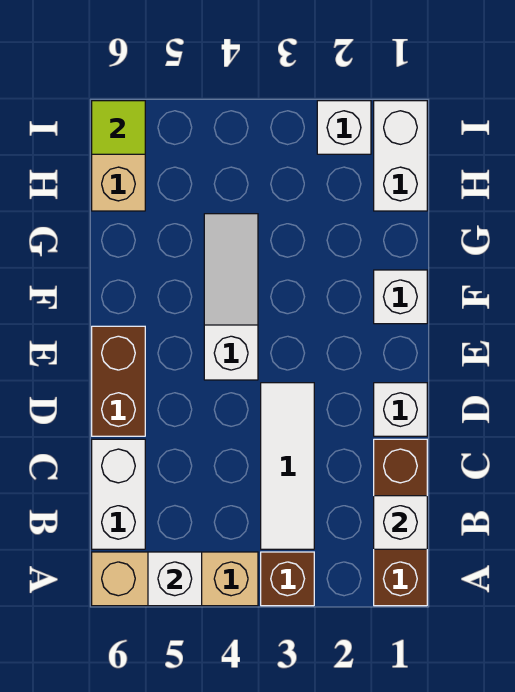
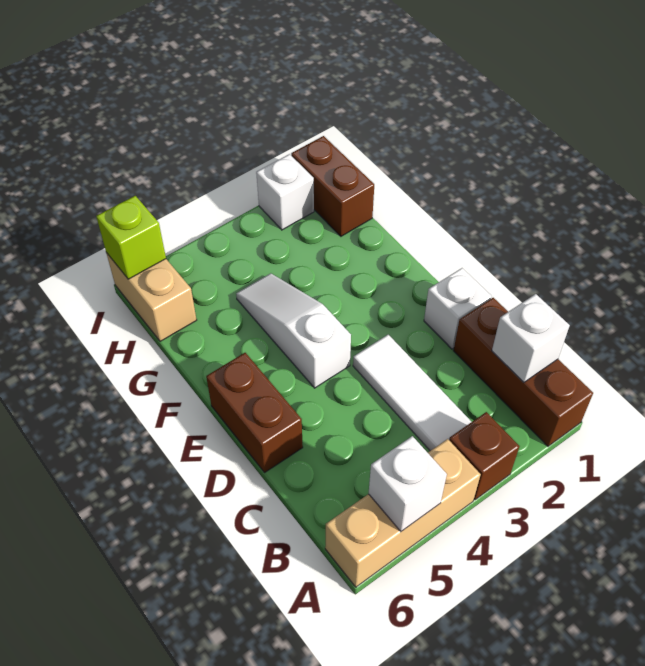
white brick B6:C6 level 1 -> none
white brick F1 level 1 -> none
white brick H1:I1 level 1 -> brown brick H1:I1 level 1
lime tile I6 level 2 -> lime brick I6 level 2

